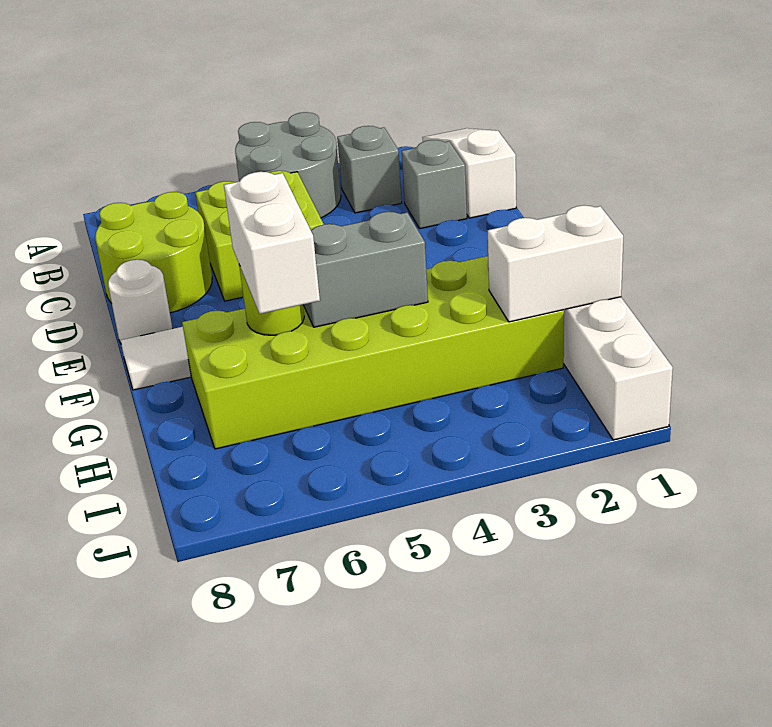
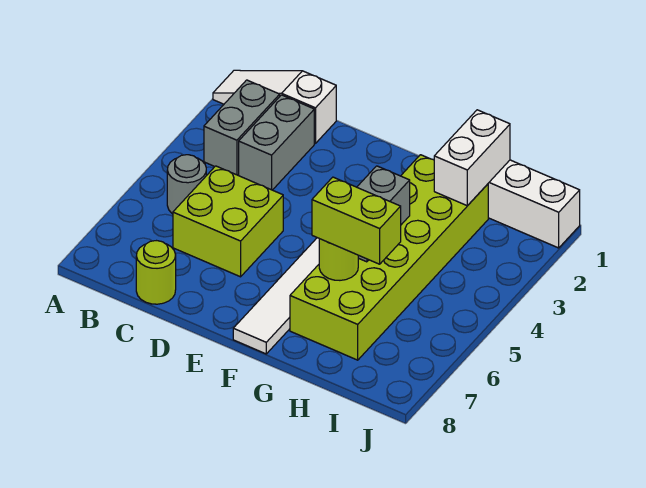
grey round brick A4:B5 level 1 -> grey round brick B5 level 1
grey brick B3 level 1 -> grey brick B2:B3 level 1
grey brick C2 level 1 -> grey brick C2:C3 level 1
lime round brick C7:D8 level 1 -> lime round brick C8 level 1
white round brick E8 level 1 -> none
white brick G6:H6 level 3 -> lime brick G6:H6 level 3

